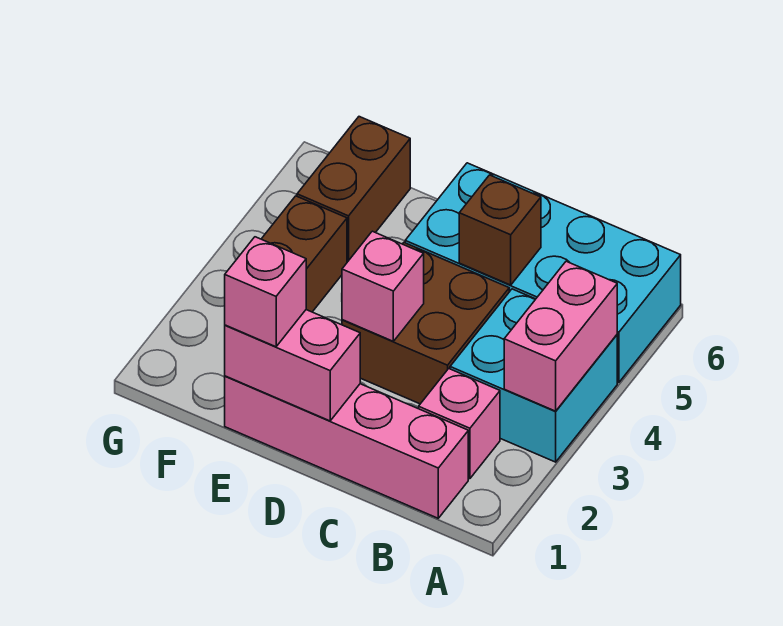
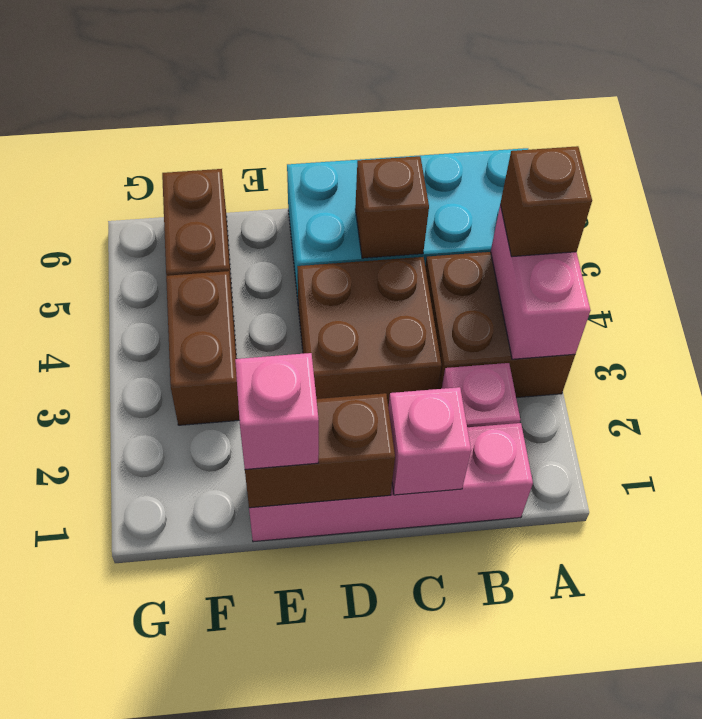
cyan brick A3:B4 level 1 -> brown brick A3:B4 level 1
none -> brown brick A4 level 3
pink brick D1:E1 level 2 -> brown brick D1:E1 level 2
pink brick D3 level 2 -> pink brick C1 level 2

